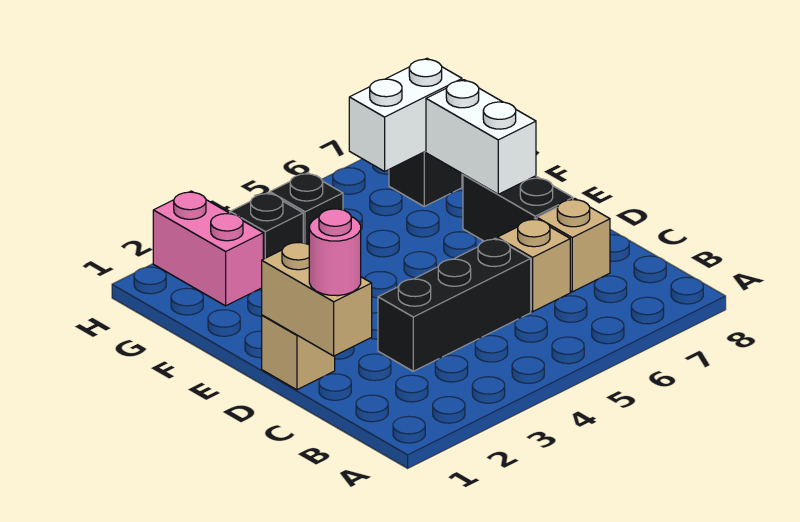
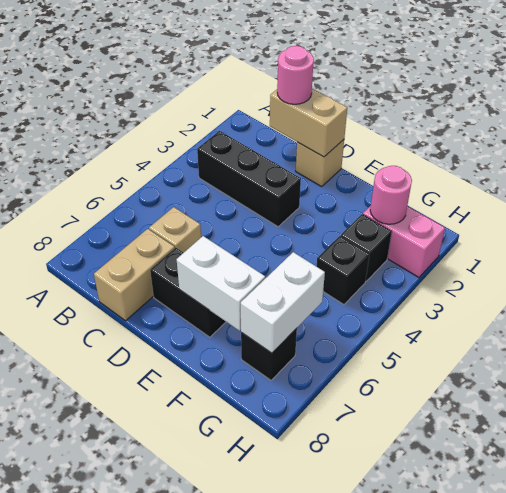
black brick C3:C5 level 1 -> black brick B3:D3 level 1
tan brick C7 level 1 -> tan brick C7:C8 level 1
none -> pink round brick G2 level 2

